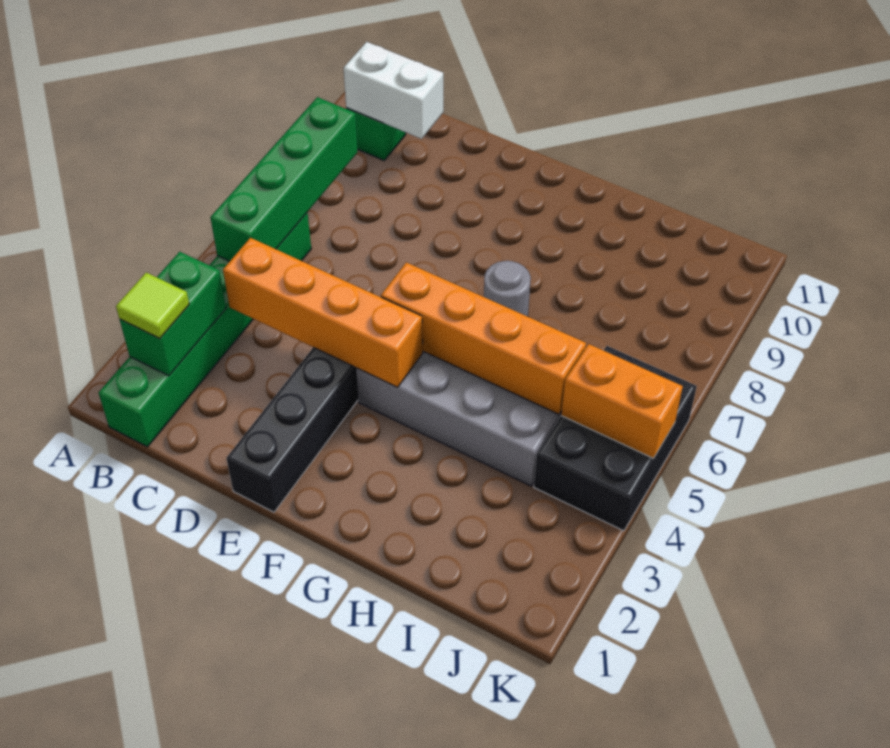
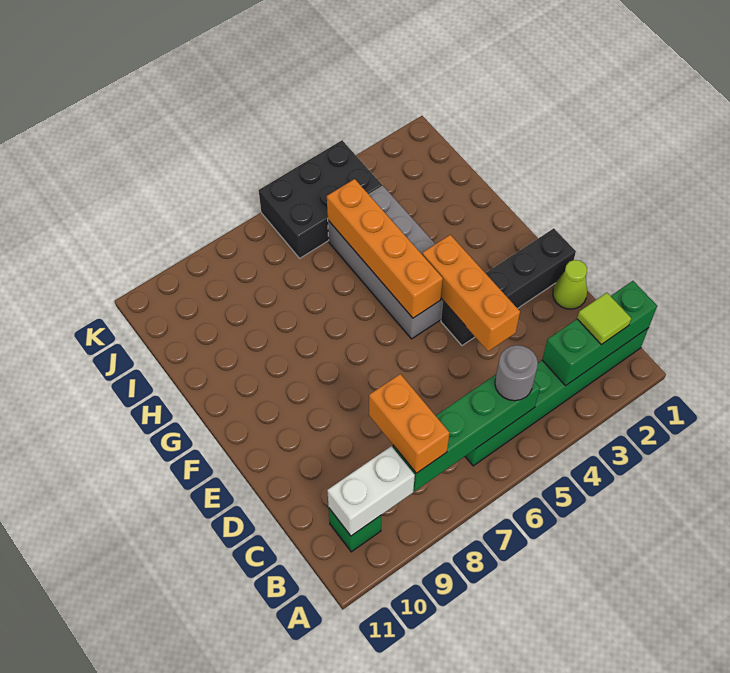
green brick B2:B3 level 2 -> green brick B1:B3 level 2
white brick B10:C10 level 2 -> white brick B9:B10 level 2
orange brick C4:F4 level 2 -> orange brick D4:F4 level 2
none -> lime cone D1 level 1
grey round brick G7 level 1 -> grey round brick B5 level 3
orange brick J5:K5 level 2 -> orange brick B8:C8 level 3

